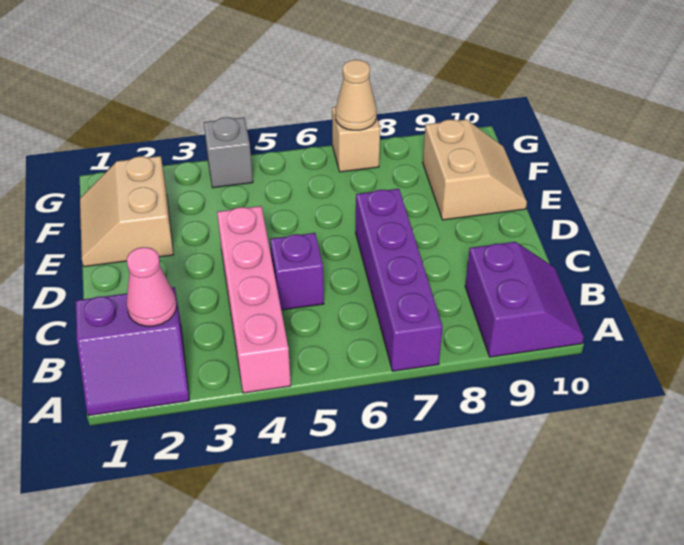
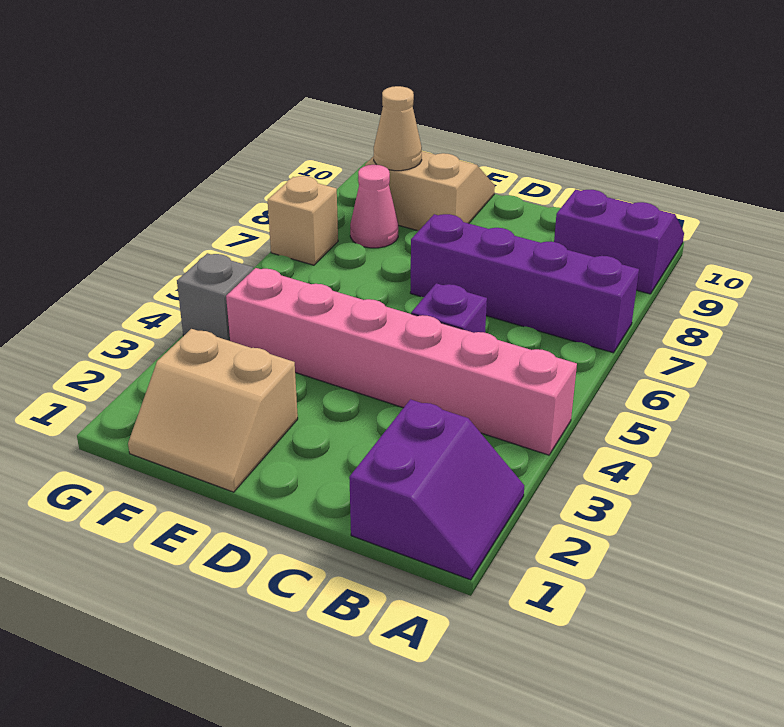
pink brick A4:D4 level 1 -> pink brick A4:F4 level 1
pink cone B2 level 2 -> pink cone F8 level 1
tan cone G7 level 2 -> tan cone F9 level 2

